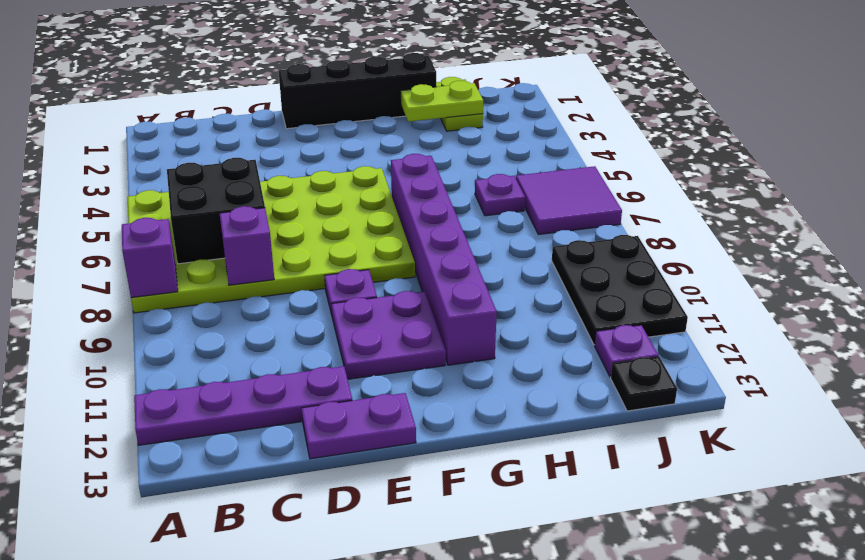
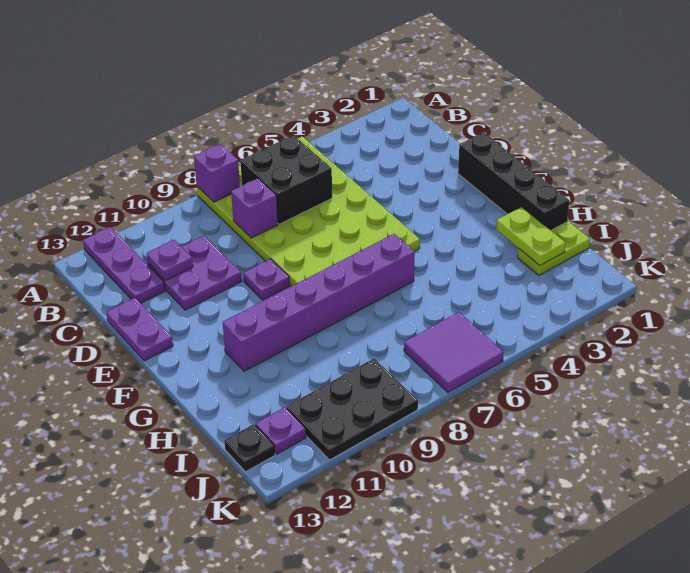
purple plate A12:D12 level 1 -> purple plate A12:C12 level 1
purple plate E10:F11 level 1 -> purple plate C10:D11 level 1
purple plate I6 level 1 -> purple plate C11 level 2

